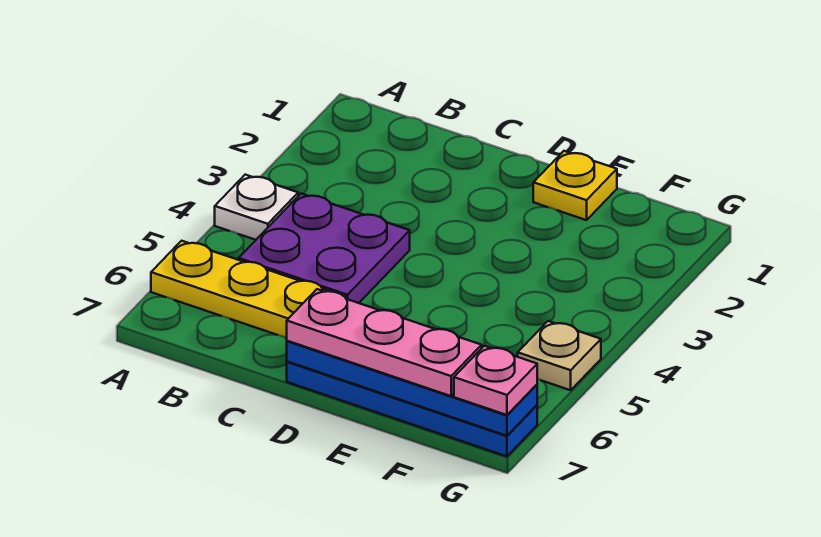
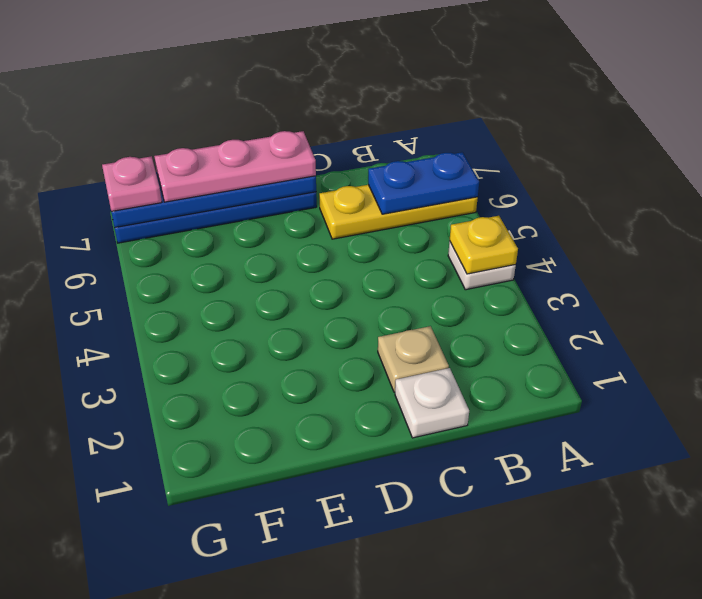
none -> blue plate A6:B6 level 2
purple plate B4:C5 level 1 -> none
none -> white plate C1 level 1
yellow plate E1 level 1 -> yellow plate A4 level 2
tan plate G5 level 1 -> tan plate C2 level 1

